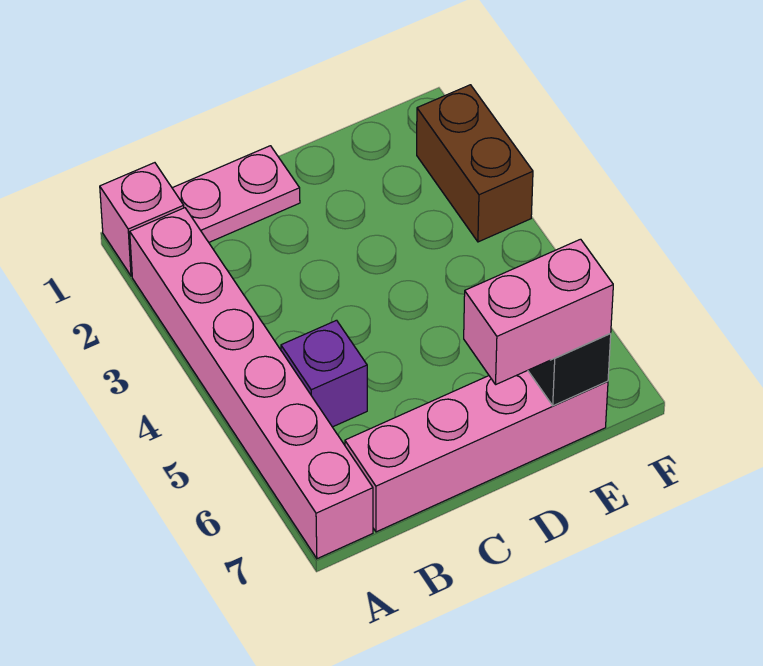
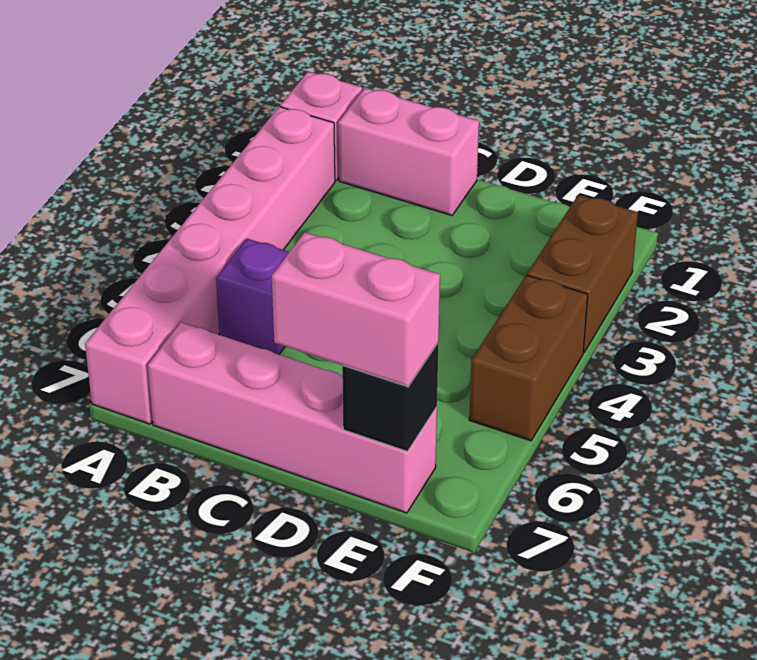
pink plate B1:C1 level 1 -> pink brick B1:C1 level 1
none -> brown brick F4:F5 level 1

